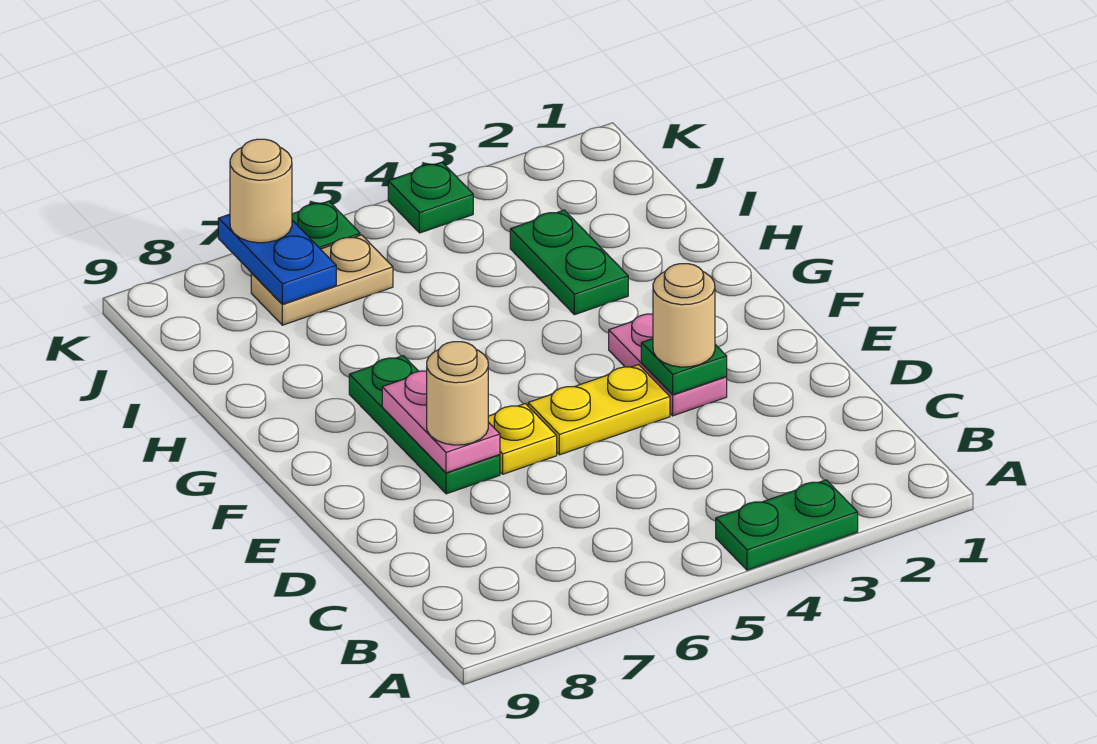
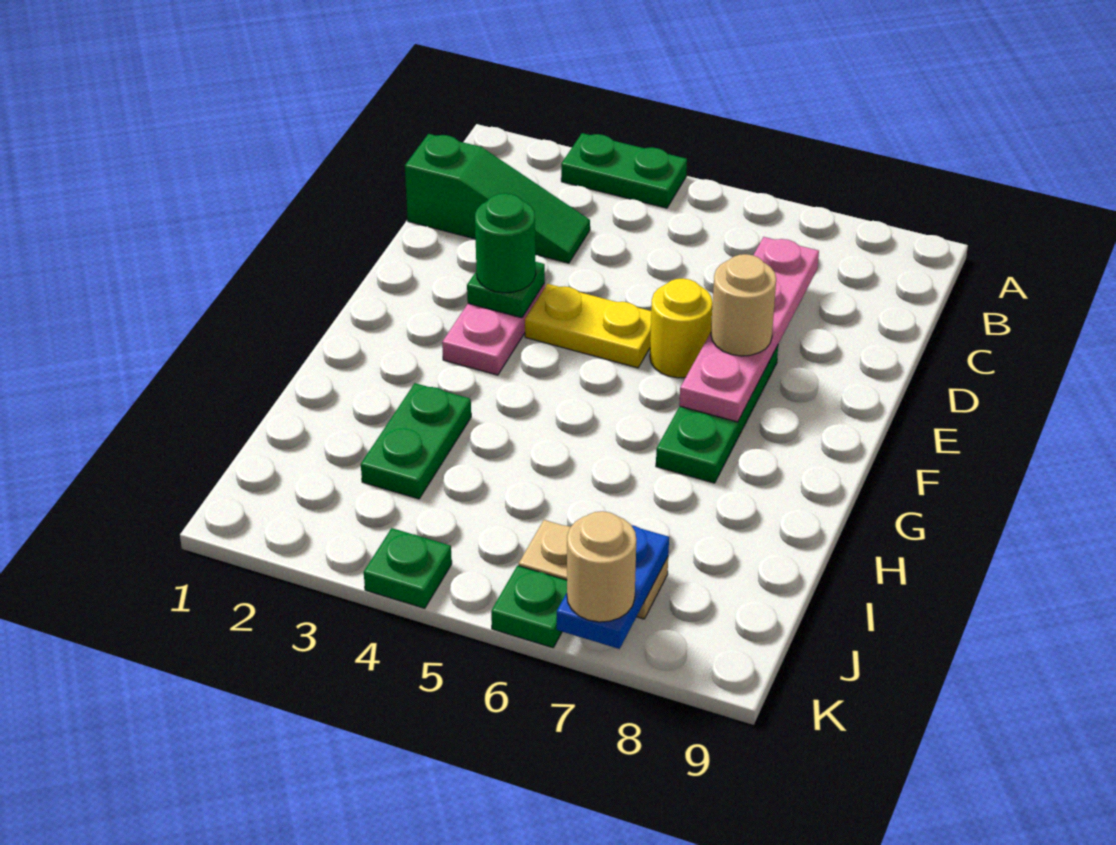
none -> green slope C1:C3 level 1 top 1
tan round brick E3 level 3 -> green round brick E3 level 3
yellow plate E6 level 1 -> yellow round brick E6 level 1
pink plate E7:F7 level 2 -> pink plate C7:F7 level 2

